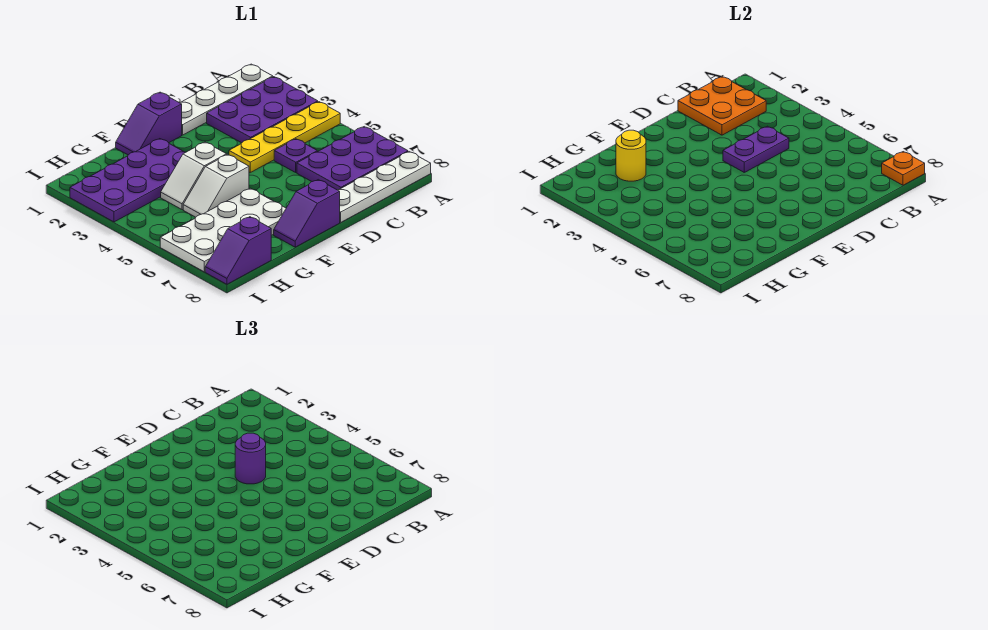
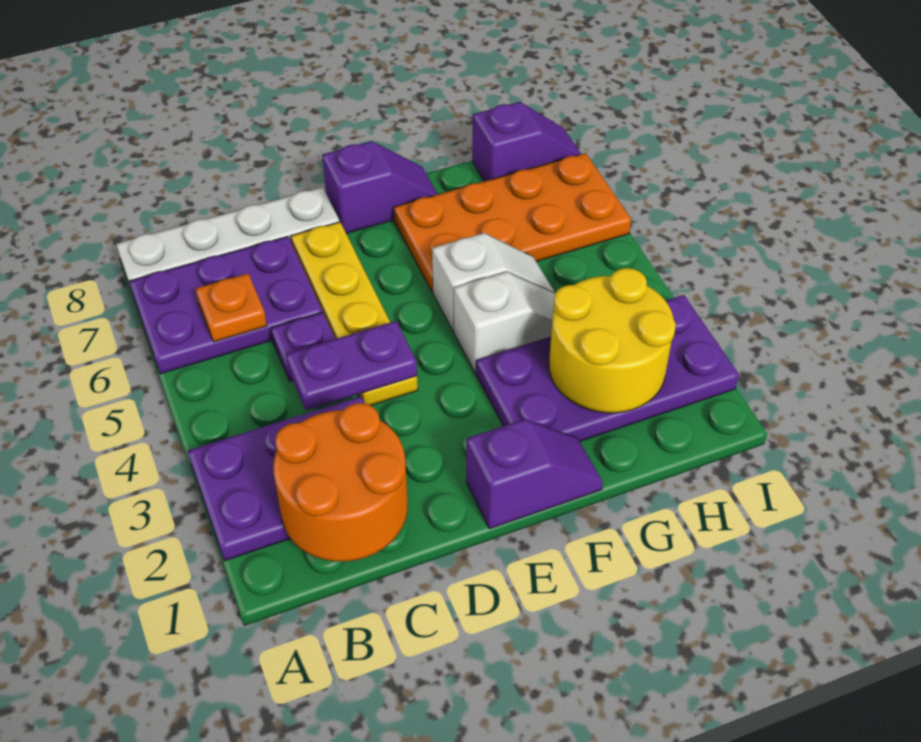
white plate A1:D1 level 1 -> none
yellow plate A4:D4 level 1 -> yellow plate D4:D7 level 1
orange plate A8 level 2 -> orange plate B6 level 2
orange plate B1:C2 level 2 -> orange round brick B1:C2 level 2
purple round brick D4 level 3 -> none
white plate F6:I7 level 1 -> orange plate F6:I7 level 1
yellow round brick G2 level 2 -> yellow round brick G2:H3 level 2

